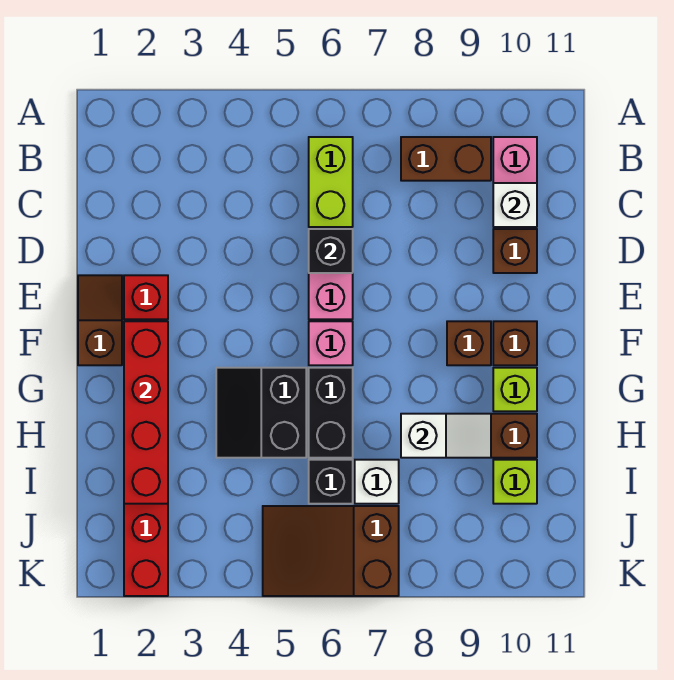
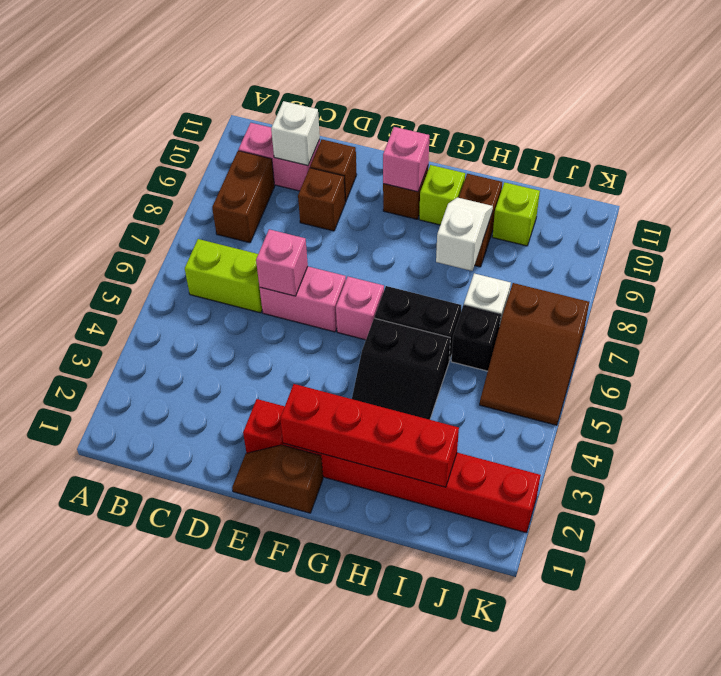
black brick D6 level 2 -> pink brick D6 level 2
brown brick F9 level 1 -> brown brick D9 level 1
none -> pink brick F10 level 2

